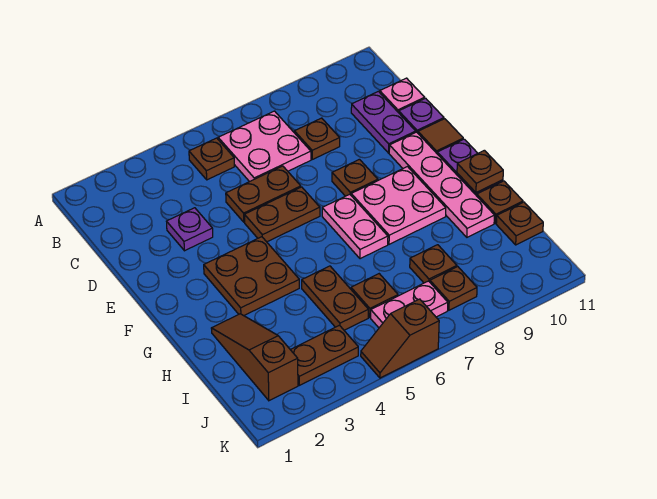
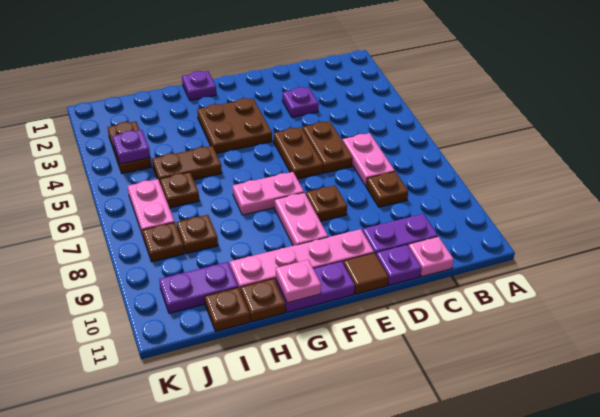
brown plate B5 level 1 -> none
pink plate B6:C7 level 1 -> pink plate C6:C7 level 1
pink plate F8:G9 level 1 -> pink plate F8:F9 level 1
none -> purple plate G1 level 1
brown plate G11 level 2 -> pink plate G11 level 2
brown slope H2:J2 level 1 top J -> none
none -> purple plate I10:J10 level 1
none -> purple plate J4 level 2
brown slope K5:K6 level 1 top 6 -> none

